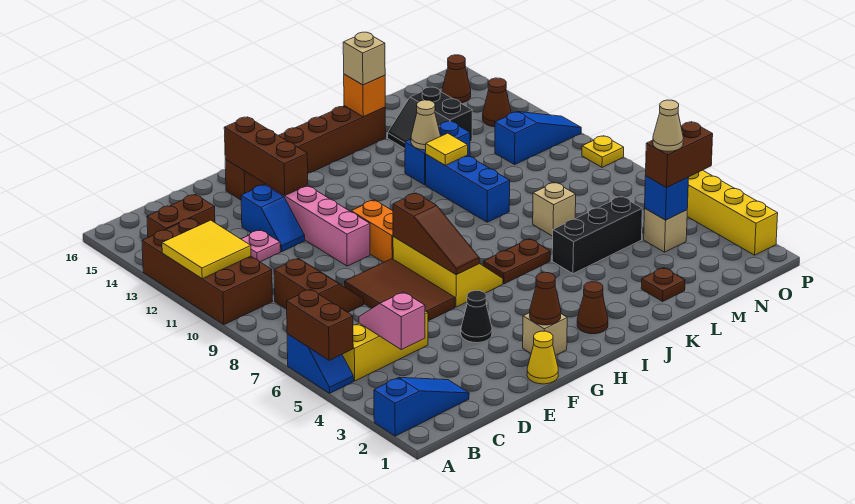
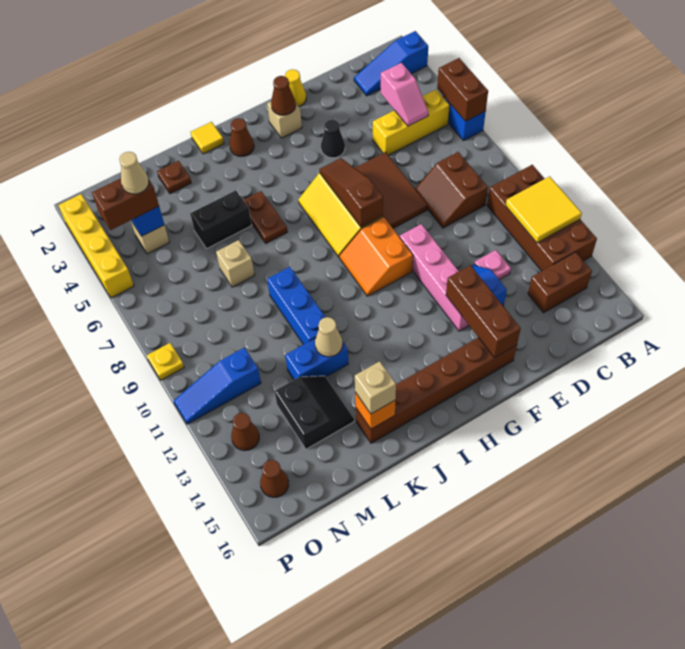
brown plate I6:J6 level 1 -> brown plate J5:J6 level 1
black brick K5:M5 level 1 -> black brick K5:L5 level 1
yellow tile K11 level 2 -> yellow tile J1 level 1

